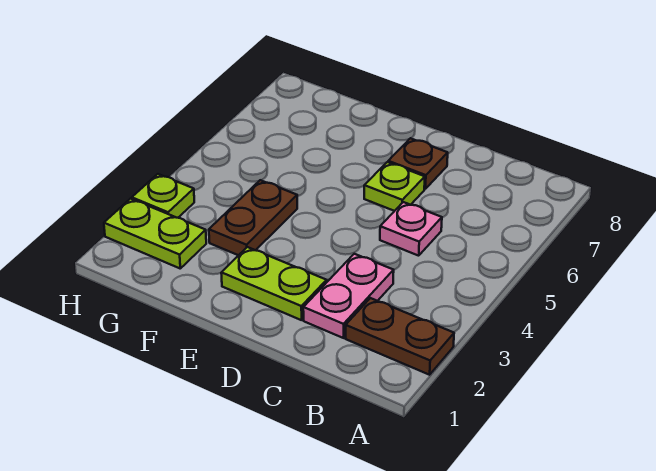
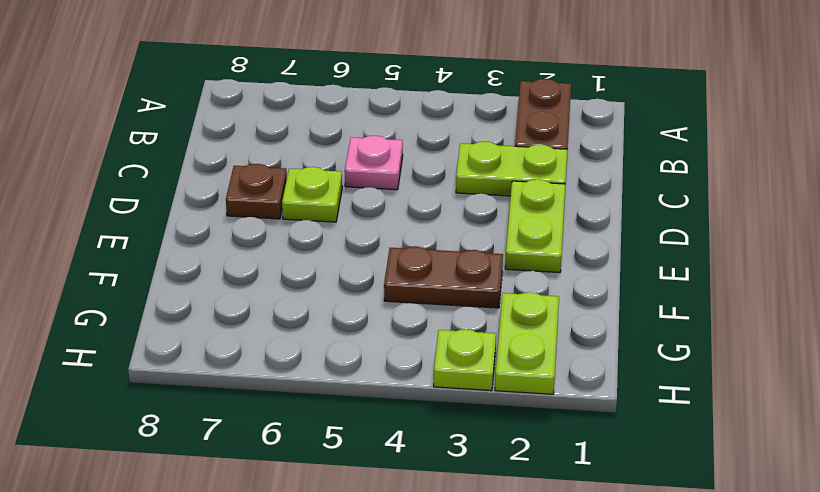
pink plate C2:C3 level 1 -> lime plate C2:C3 level 1

